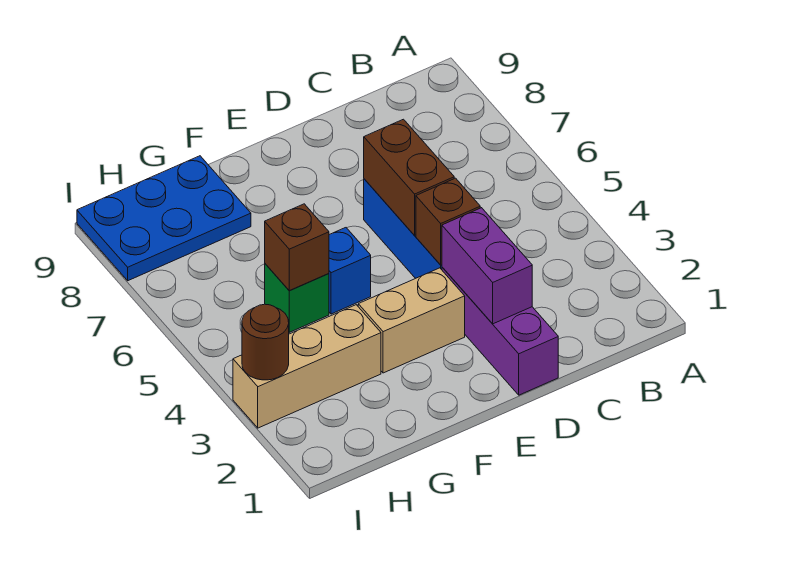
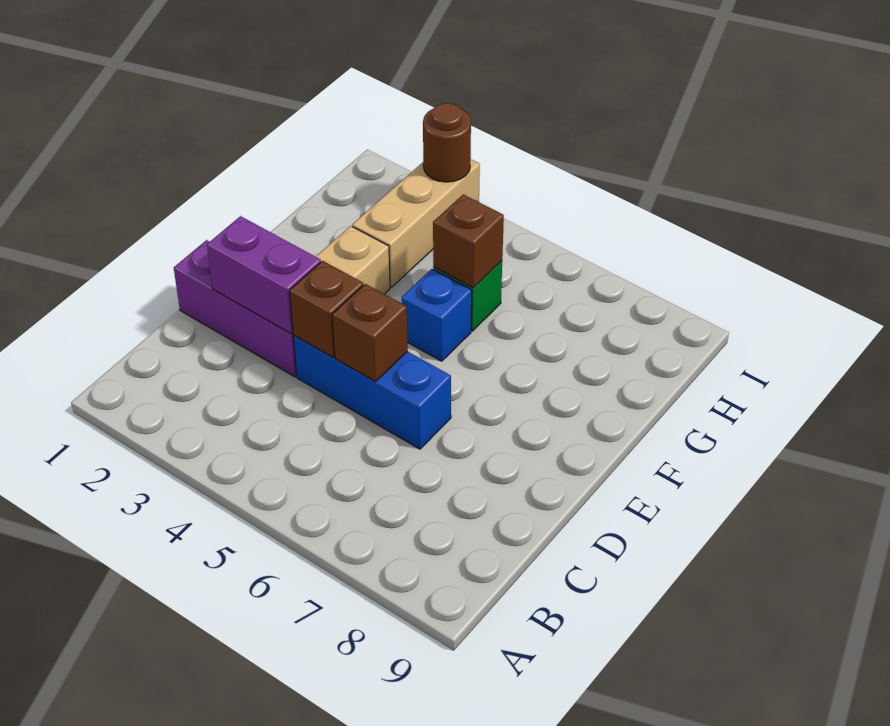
brown brick D5:D6 level 2 -> brown brick D5 level 2
blue plate G8:I9 level 1 -> none

